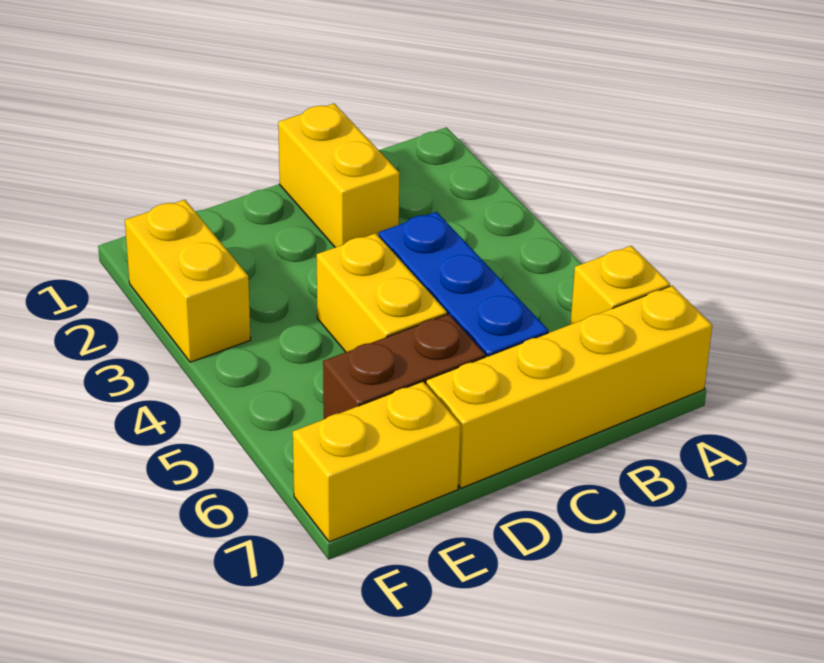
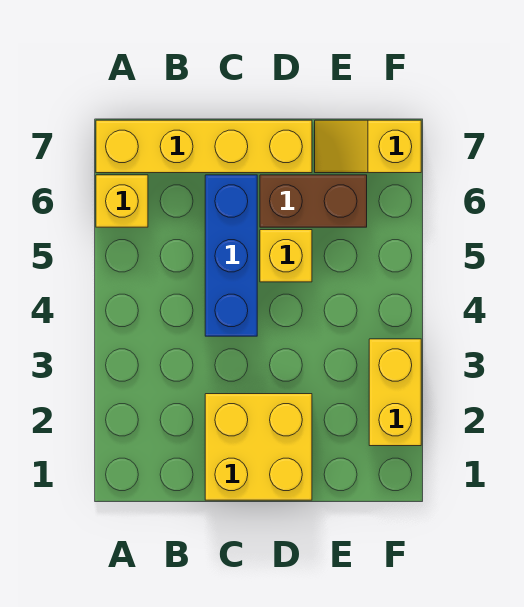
yellow brick C1:C2 level 1 -> yellow brick C1:D2 level 1
yellow brick D4:D5 level 1 -> yellow brick D5 level 1
yellow brick E7:F7 level 1 -> yellow slope E7:F7 level 1 top F

